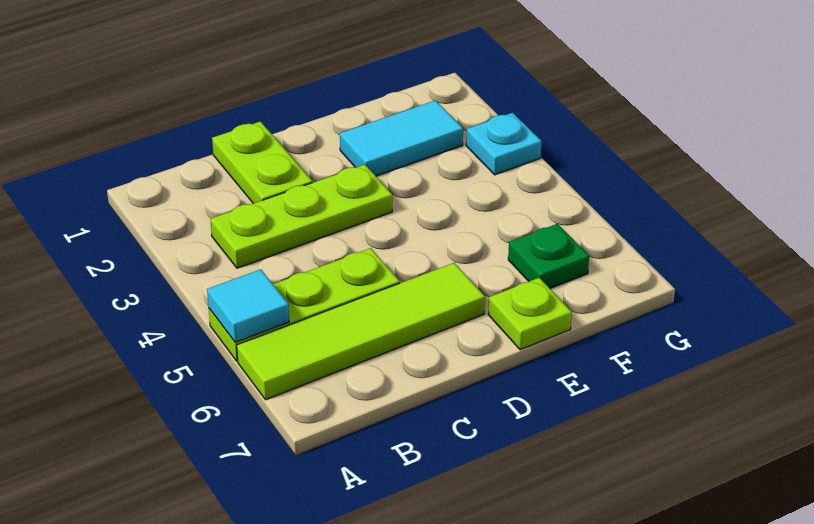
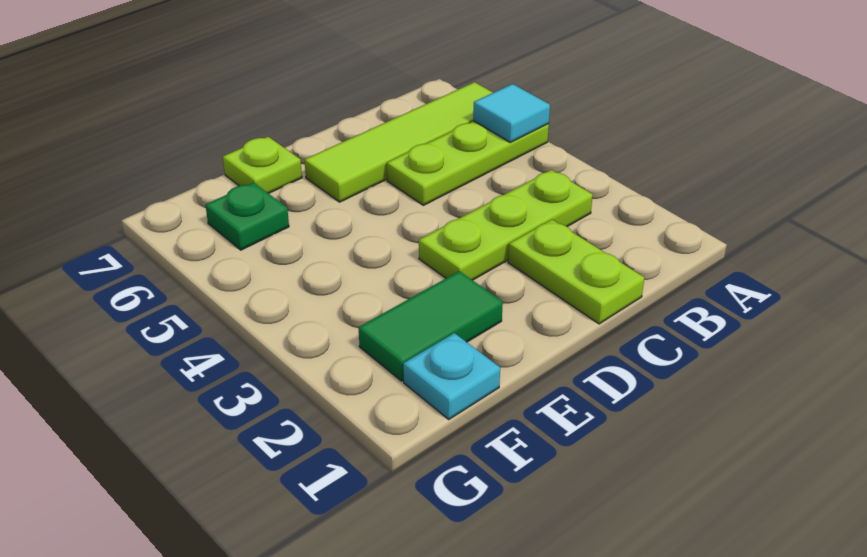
cyan tile E2:F2 level 1 -> green tile E2:F2 level 1
cyan plate G3 level 1 -> cyan plate F1 level 1

